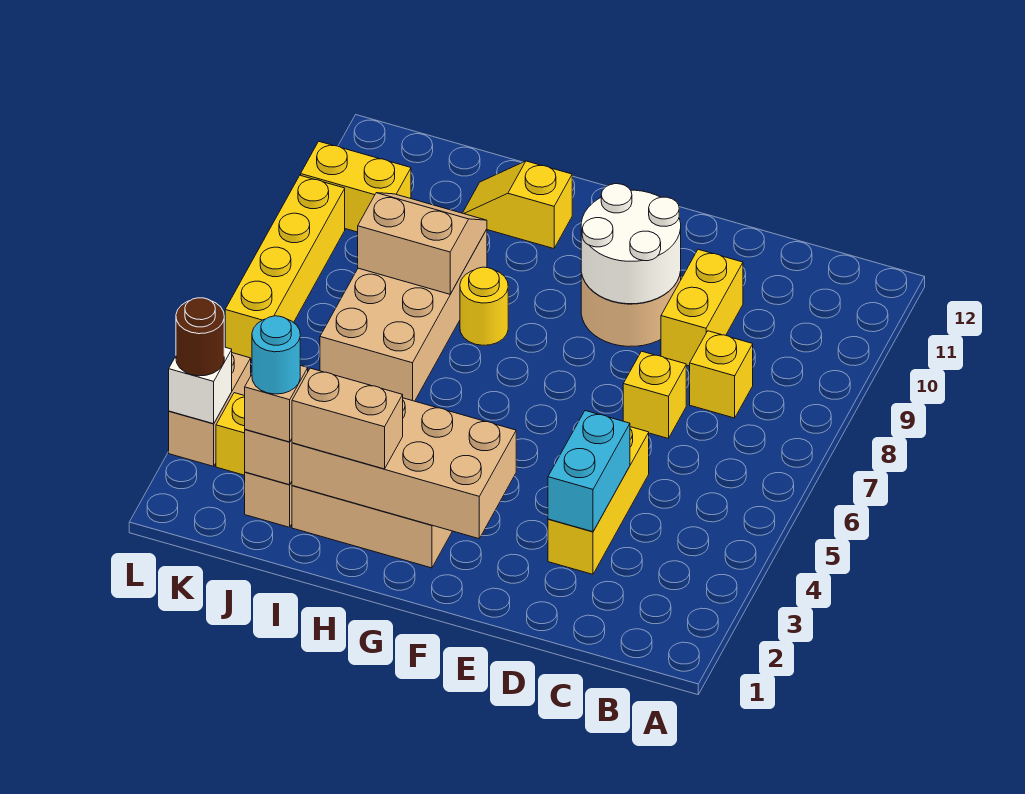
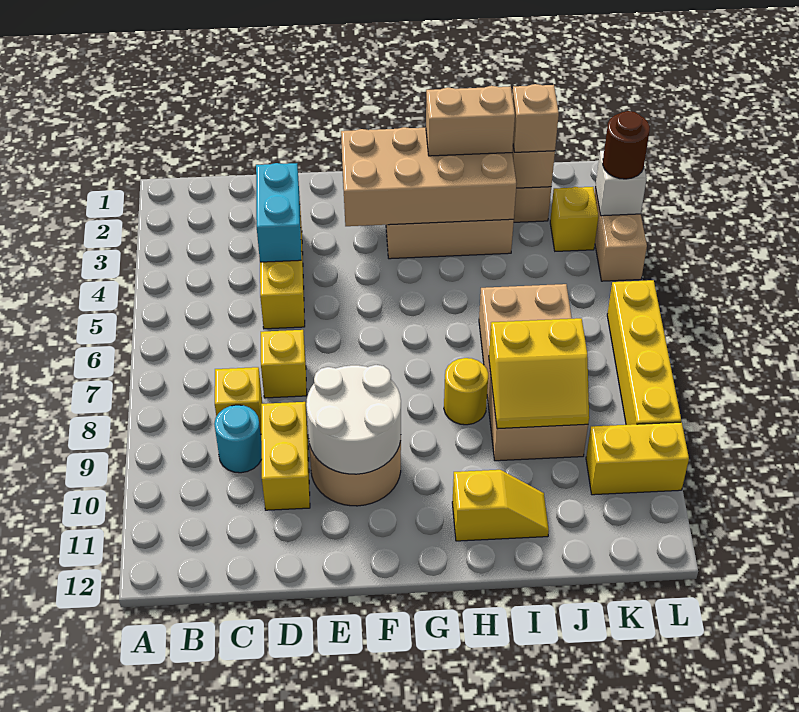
tan slope I8:J9 level 2 top 8 -> yellow slope I8:J9 level 2 top 8
cyan round brick J2 level 4 -> cyan round brick C9 level 1

